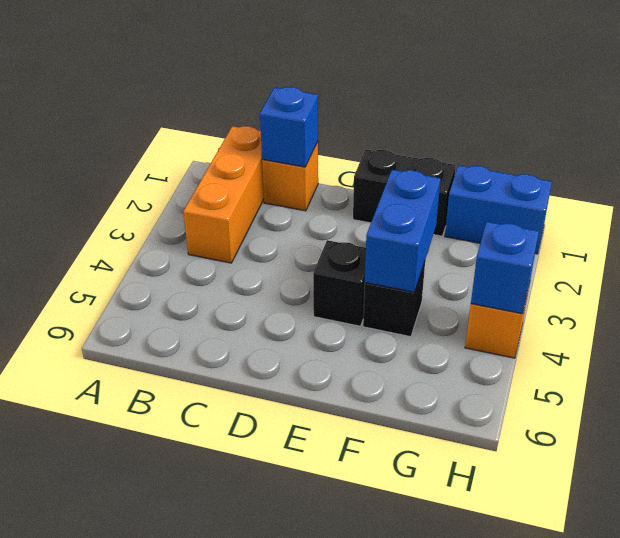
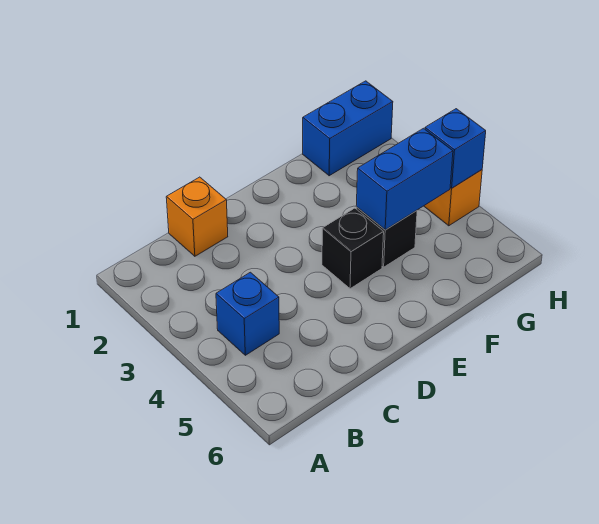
orange brick B1:B3 level 1 -> none
blue brick C1 level 2 -> blue brick B4 level 1
black brick E1:F1 level 1 -> none
blue brick F3:F4 level 2 -> blue brick F4:G4 level 2

